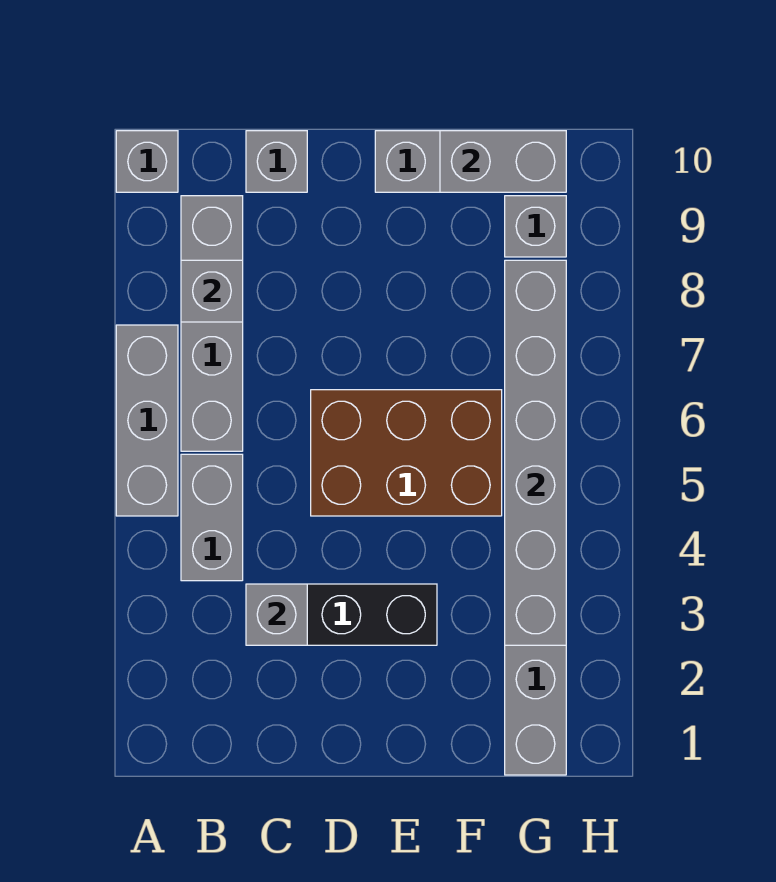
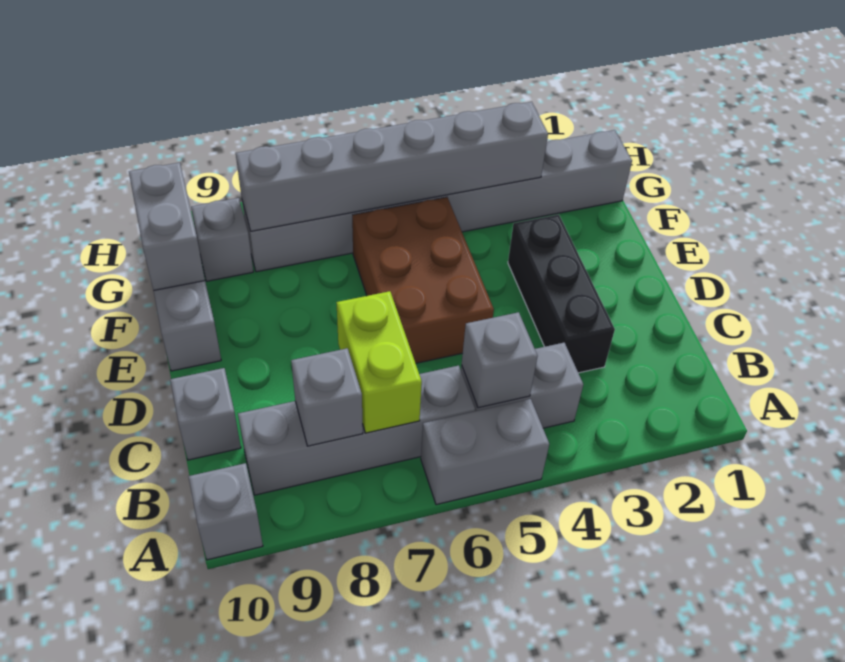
grey brick A5:A7 level 1 -> grey brick A5:A6 level 1
none -> lime brick B7:C7 level 2
grey brick C3 level 2 -> grey brick B5 level 2

